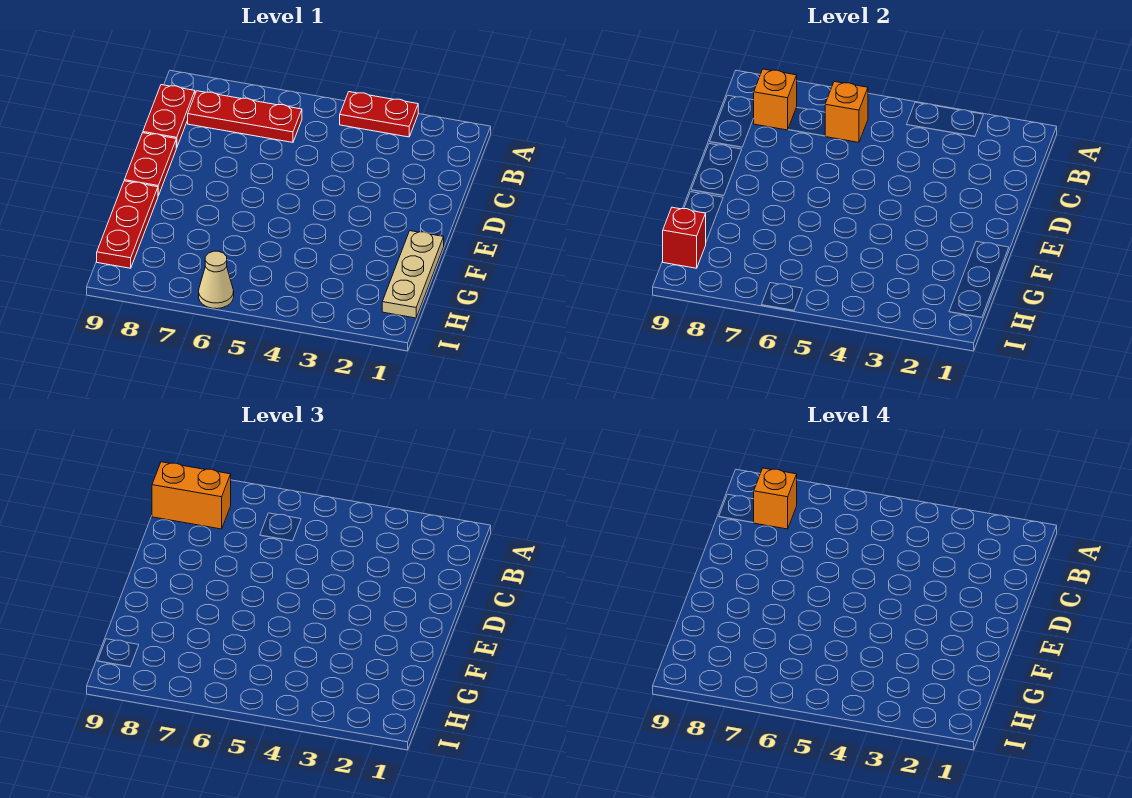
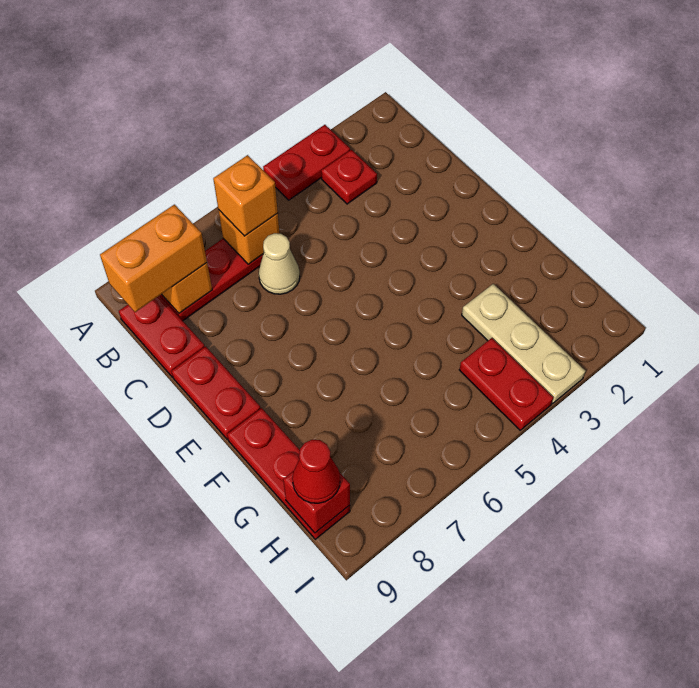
none -> red plate B3 level 1
orange brick B8 level 4 -> orange brick B6 level 3
tan plate F1:H1 level 1 -> tan plate G3:I3 level 1
none -> red plate H4:I4 level 1
none -> red cone H9 level 3
tan cone I6 level 1 -> tan cone C6 level 1

